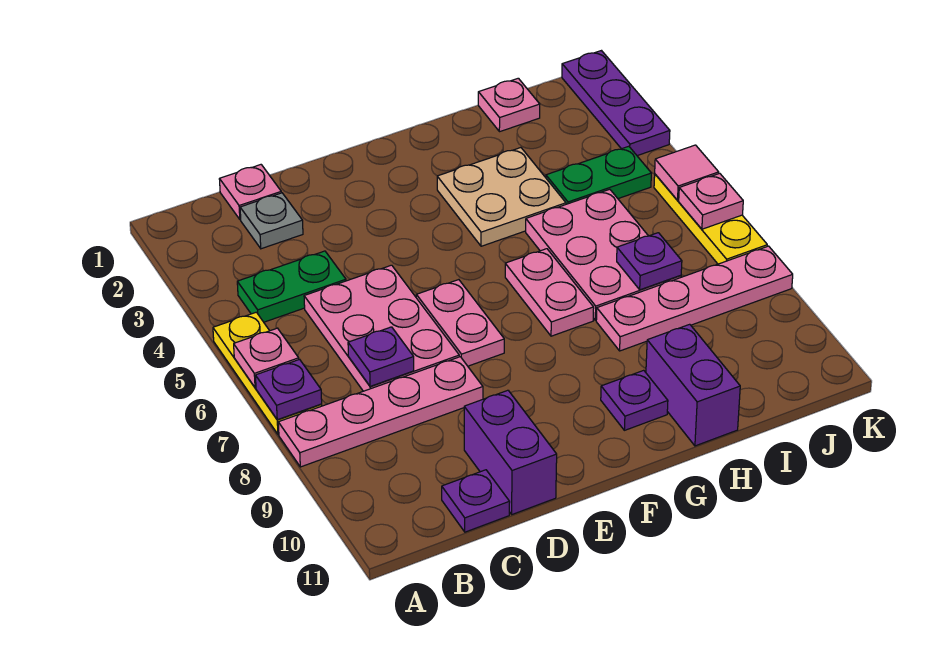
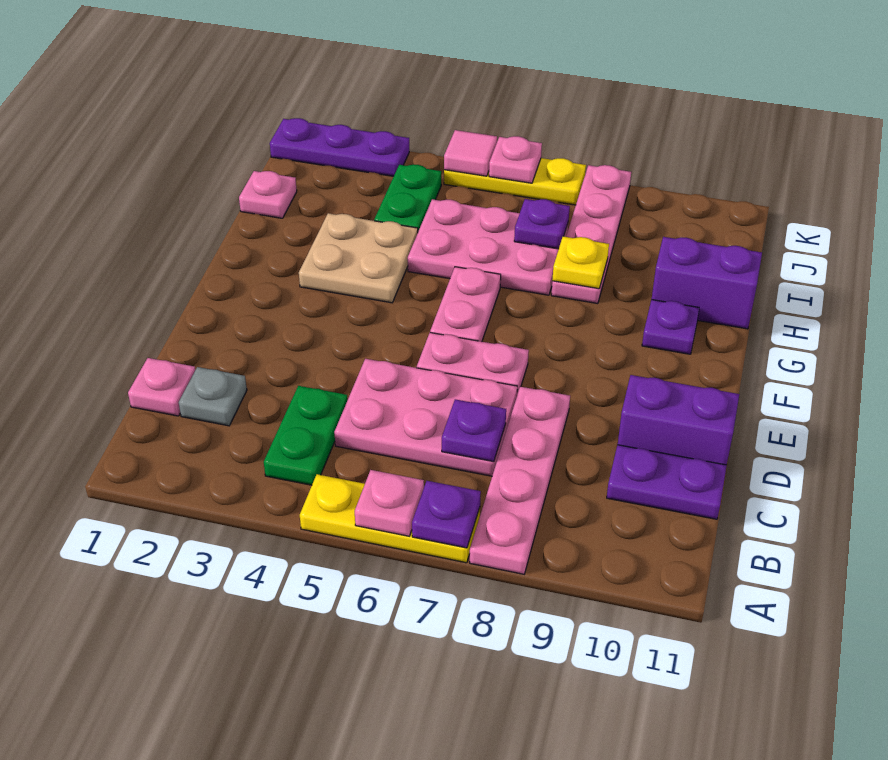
purple plate C11 level 1 -> purple plate C10:C11 level 1
pink plate G6:G7 level 1 -> pink plate F6:G6 level 1
none -> yellow plate H8 level 2

